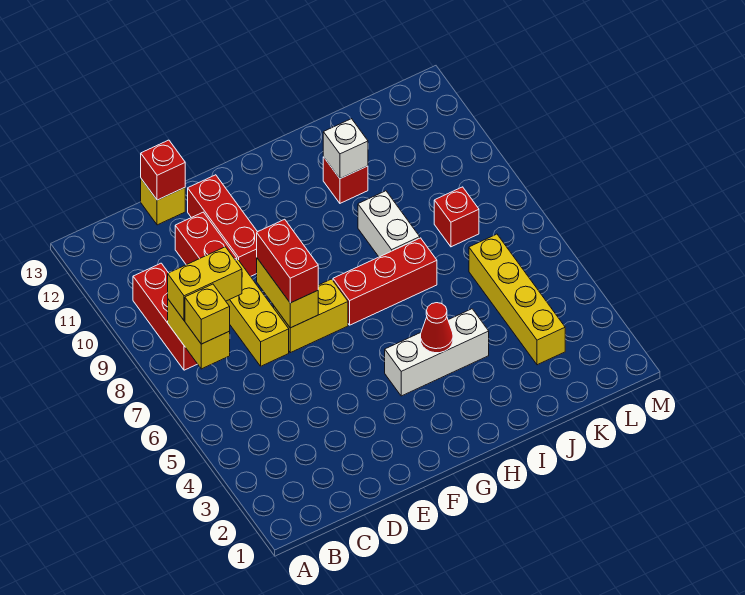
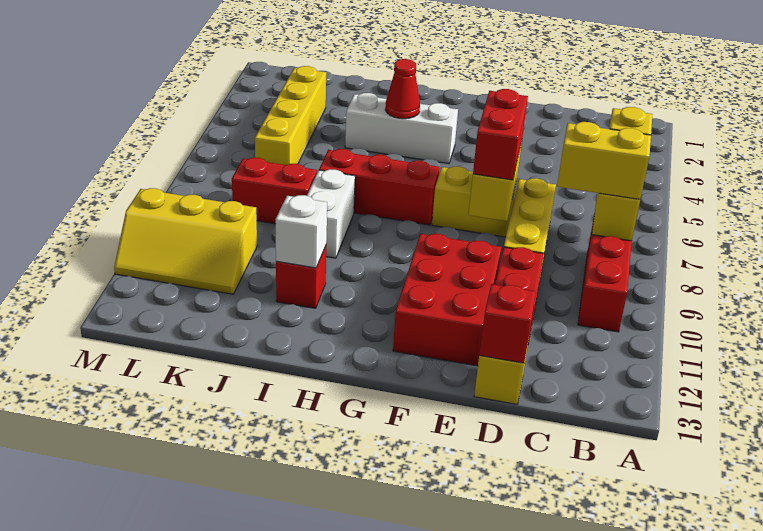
red brick E10:E12 level 1 -> red brick E10:F12 level 1
red brick K8 level 1 -> red brick J8:K8 level 1
none -> yellow slope K10:M11 level 1 top 10

